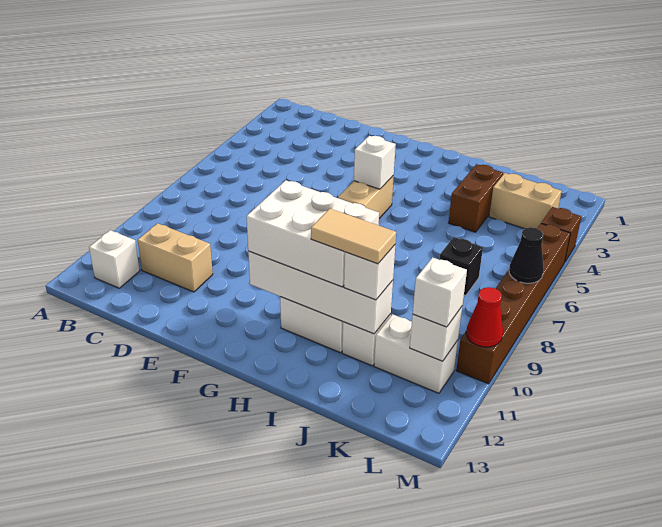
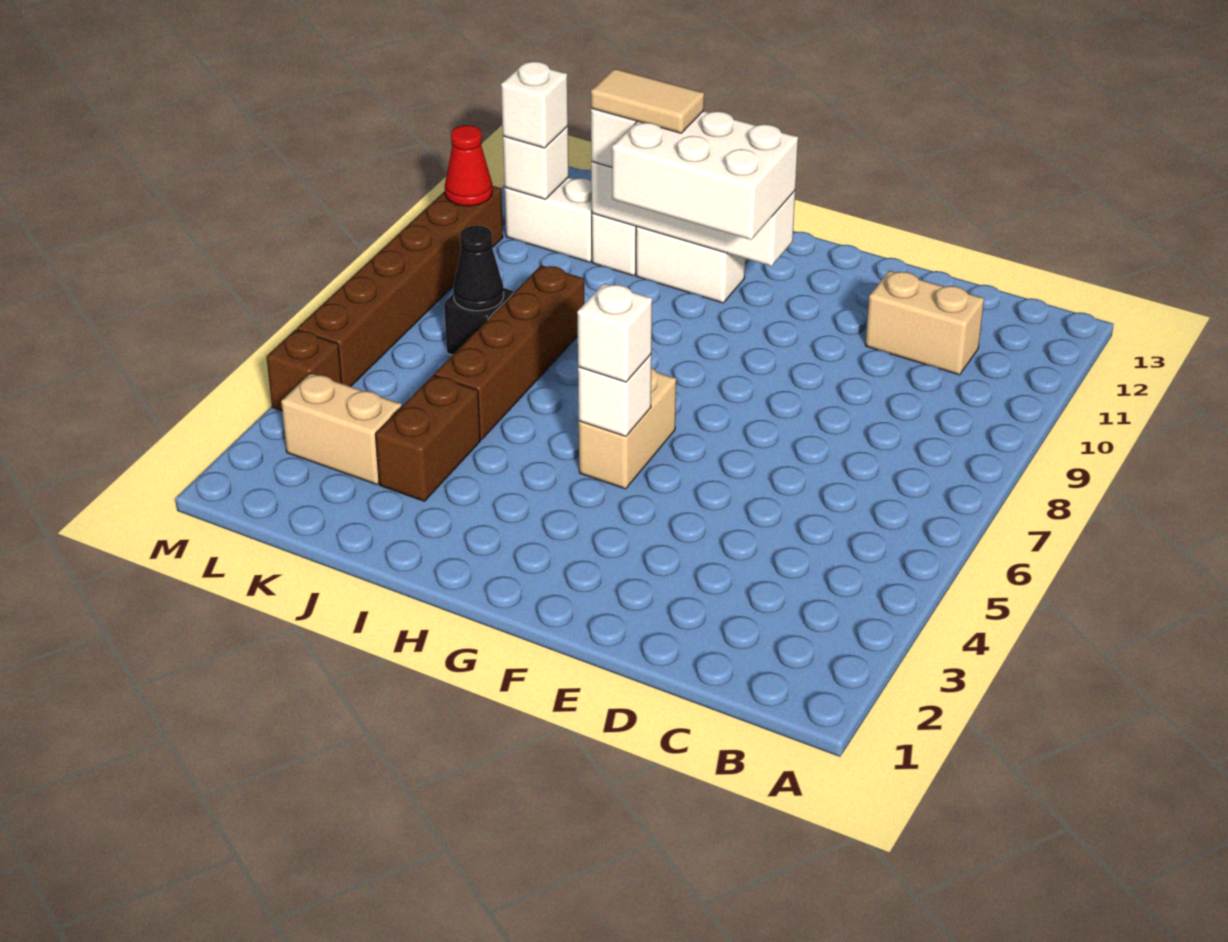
white brick B12 level 1 -> white brick G5 level 3
none -> brown brick J5:J8 level 1
black cone M7 level 2 -> black cone K7 level 2

